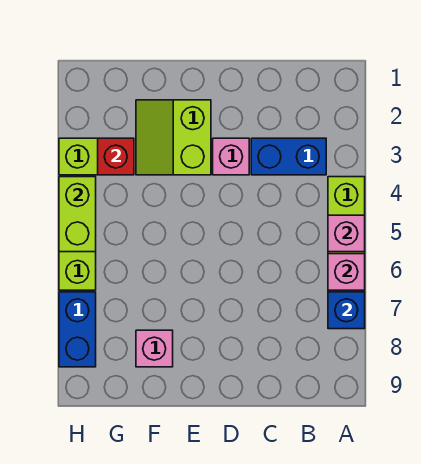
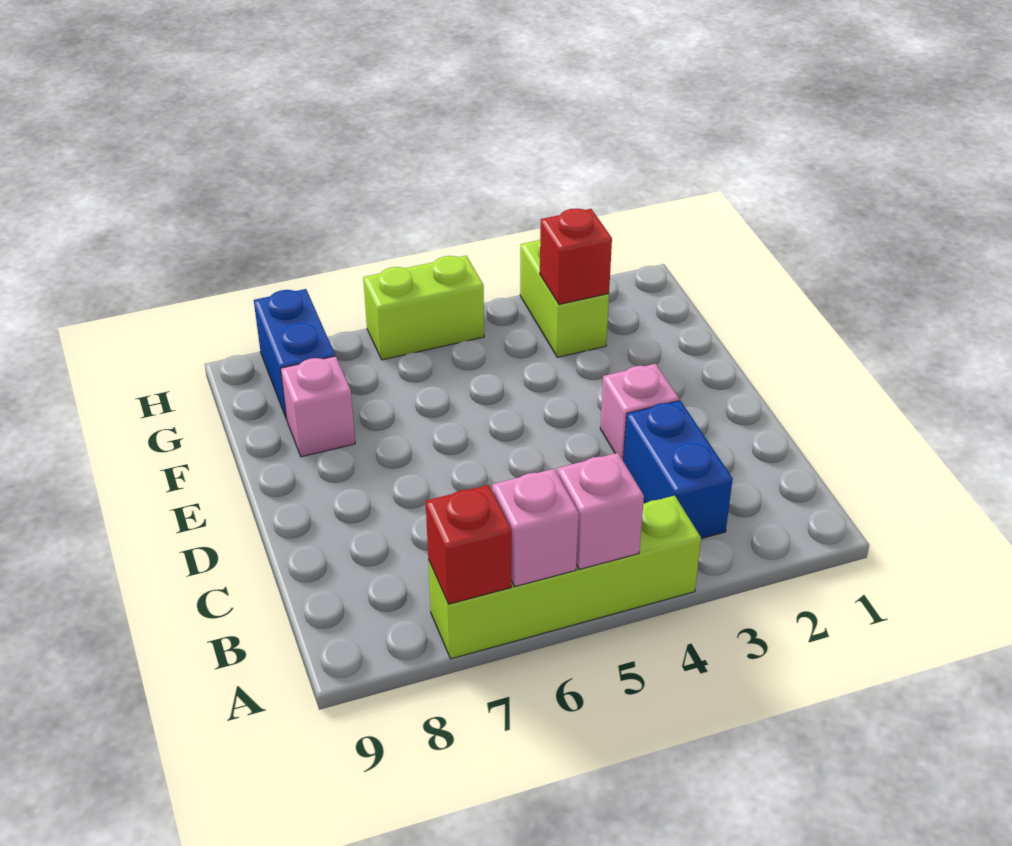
blue brick A7 level 2 -> red brick A7 level 2
lime slope E2:F3 level 1 top E -> none
lime brick H4:H5 level 2 -> none
blue brick H7:H8 level 1 -> blue brick G8:H8 level 1

